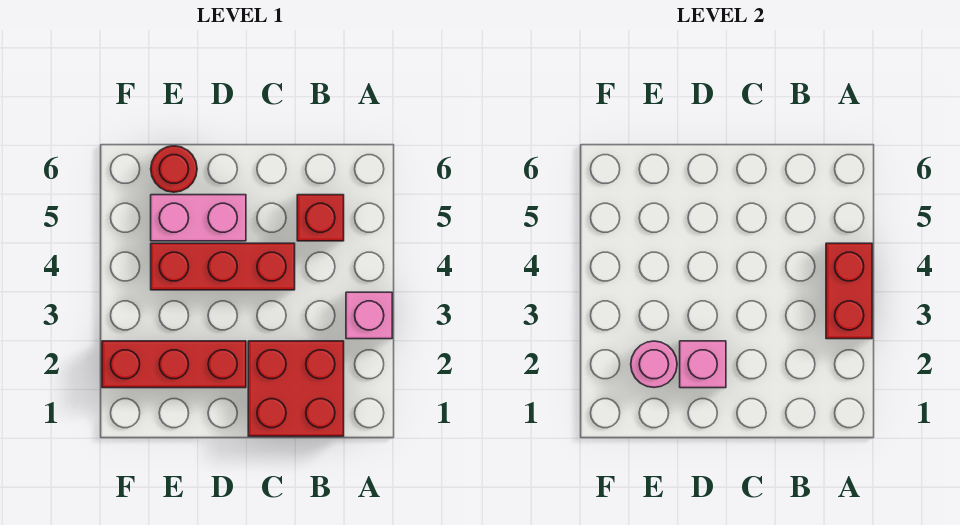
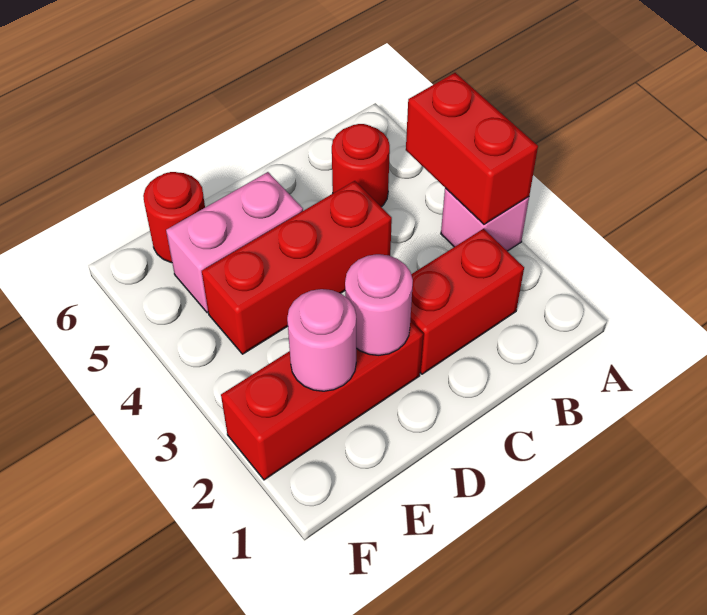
red brick B1:C2 level 1 -> red brick B2:C2 level 1
red brick B5 level 1 -> red round brick B5 level 1
pink brick D2 level 2 -> pink round brick D2 level 2

